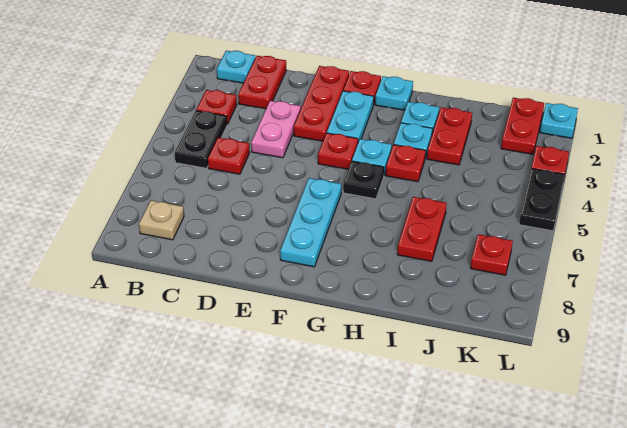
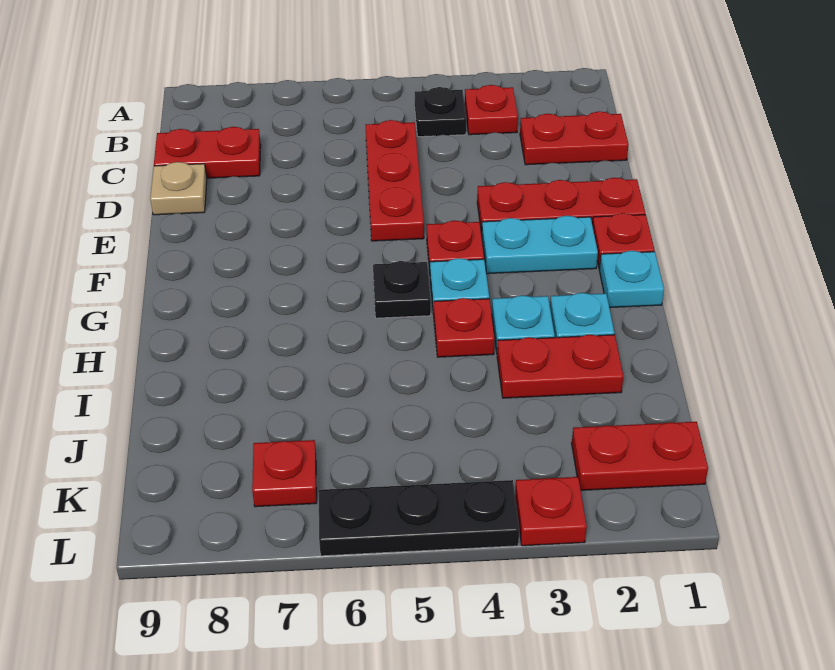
cyan plate B1 level 1 -> none
black plate B4:B5 level 1 -> black plate B4 level 1
tan plate B8 level 1 -> tan plate D9 level 1
red plate C5 level 1 -> red plate C5:E5 level 1
pink plate D3:D4 level 1 -> none
cyan plate F6:F8 level 1 -> none
red plate I6:I7 level 1 -> red plate C8:C9 level 1
cyan plate L1 level 1 -> none
black plate L4:L5 level 1 -> black plate L4:L6 level 1

